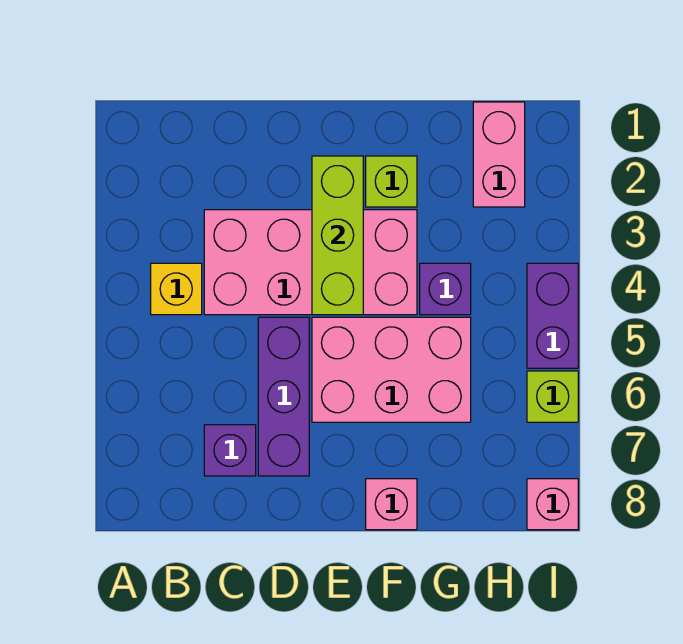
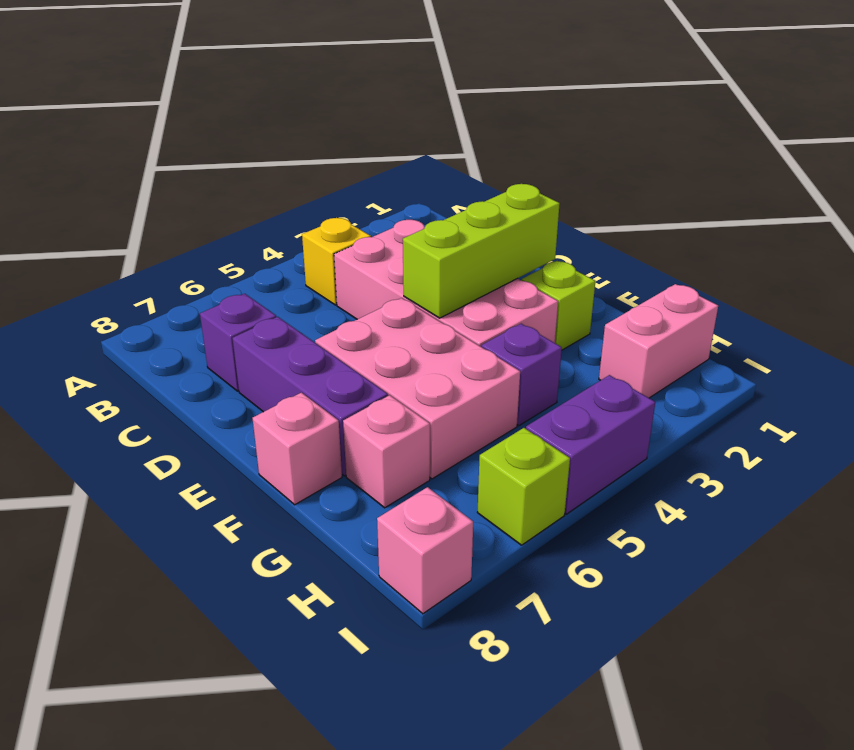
purple brick D5:D7 level 1 -> purple brick D7:F7 level 1
none -> pink brick G7 level 1

